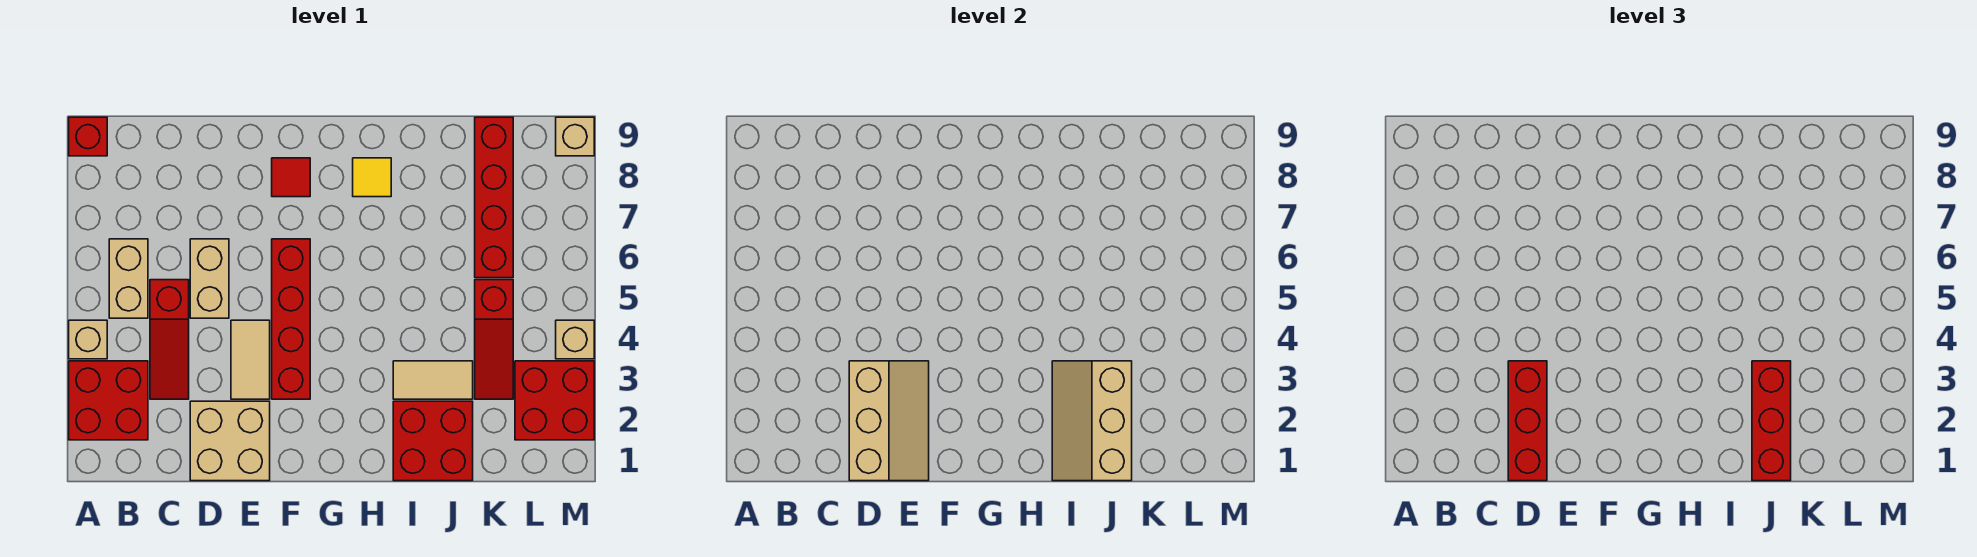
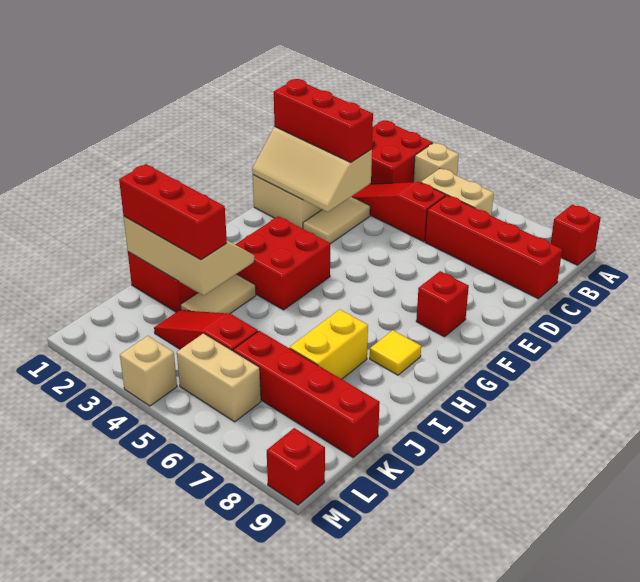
tan brick D5:D6 level 1 -> tan brick L5:L6 level 1
tan tile E3:E4 level 1 -> tan tile D3:E3 level 1
red brick F3:F6 level 1 -> red brick C6:C9 level 1
red tile F8 level 1 -> red brick F8 level 1
none -> yellow brick I7:J7 level 1
red brick L2:M3 level 1 -> red brick G3:H4 level 1
tan brick M9 level 1 -> red brick M9 level 1

